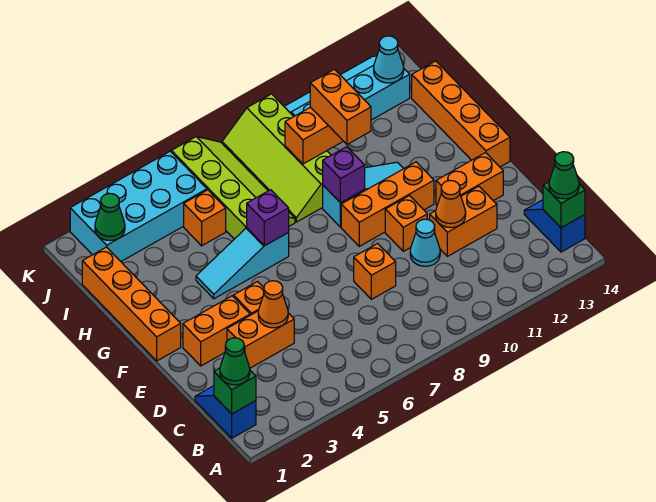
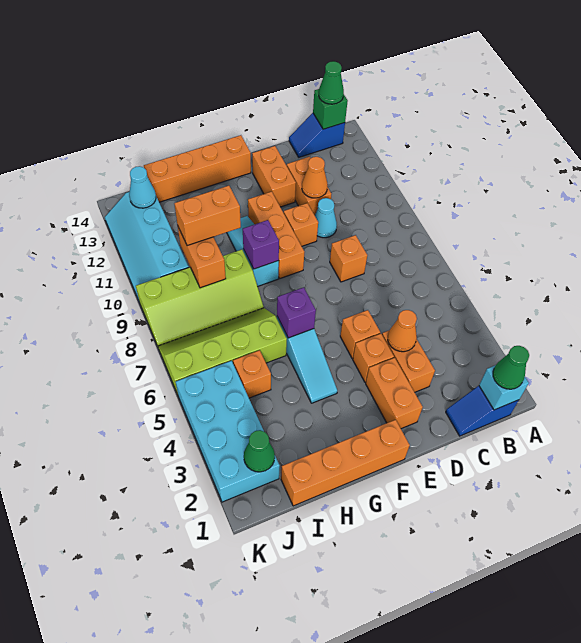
green brick B1 level 2 -> cyan brick B1 level 2
none -> orange brick E5 level 1

